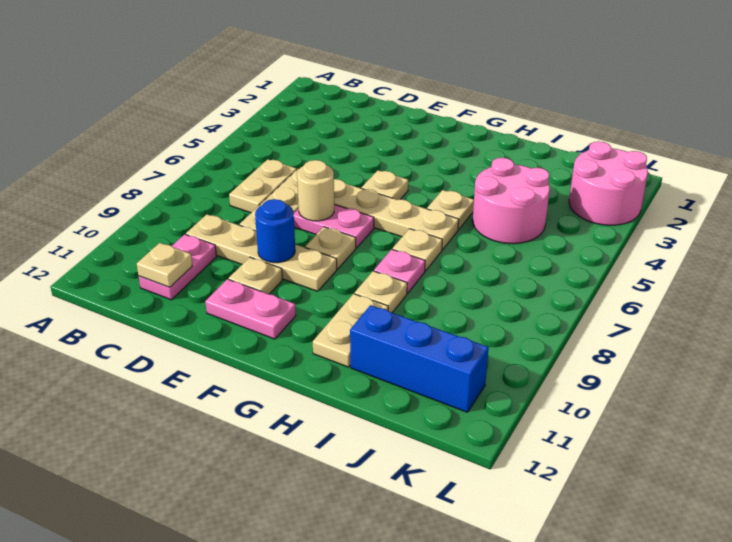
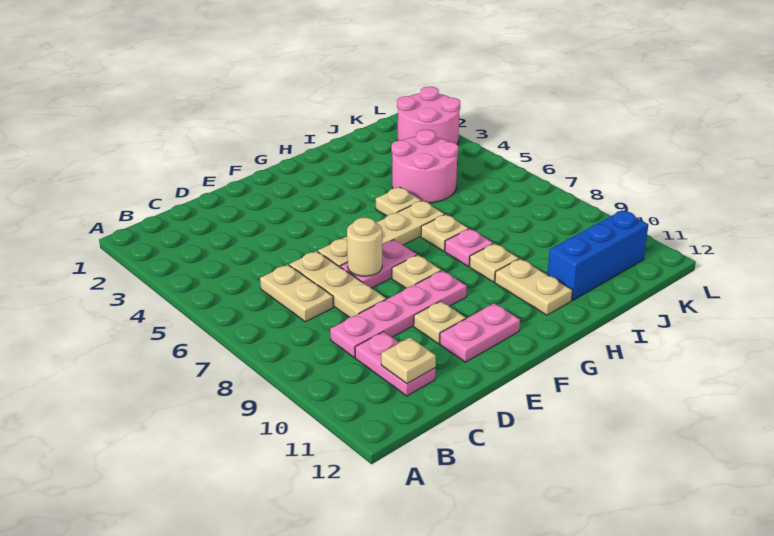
tan plate C9:F9 level 1 -> pink plate C9:F9 level 1
blue round brick E9 level 2 -> none
tan plate F5 level 1 -> none

